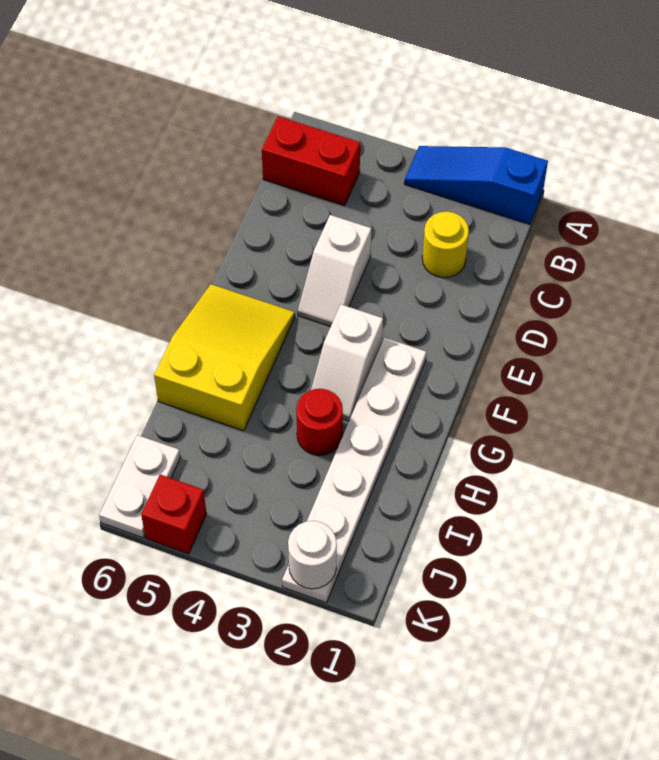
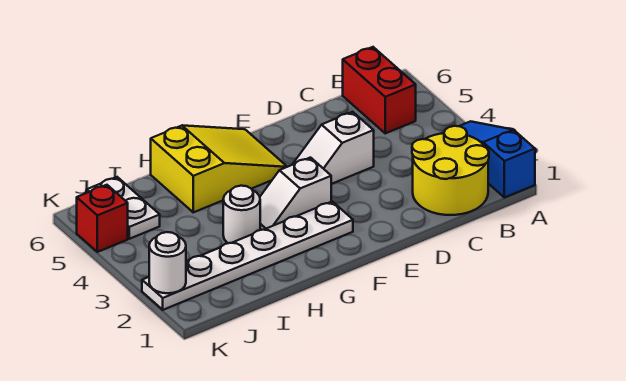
yellow round brick C2 level 1 -> yellow round brick B1:C2 level 1
red round brick H3 level 1 -> white round brick H3 level 1
white plate J6:K6 level 1 -> white plate J5:J6 level 1

